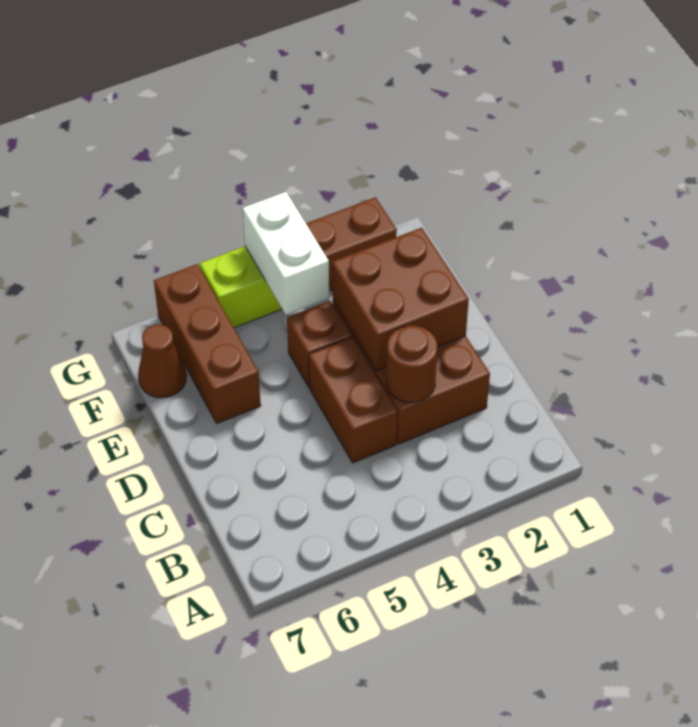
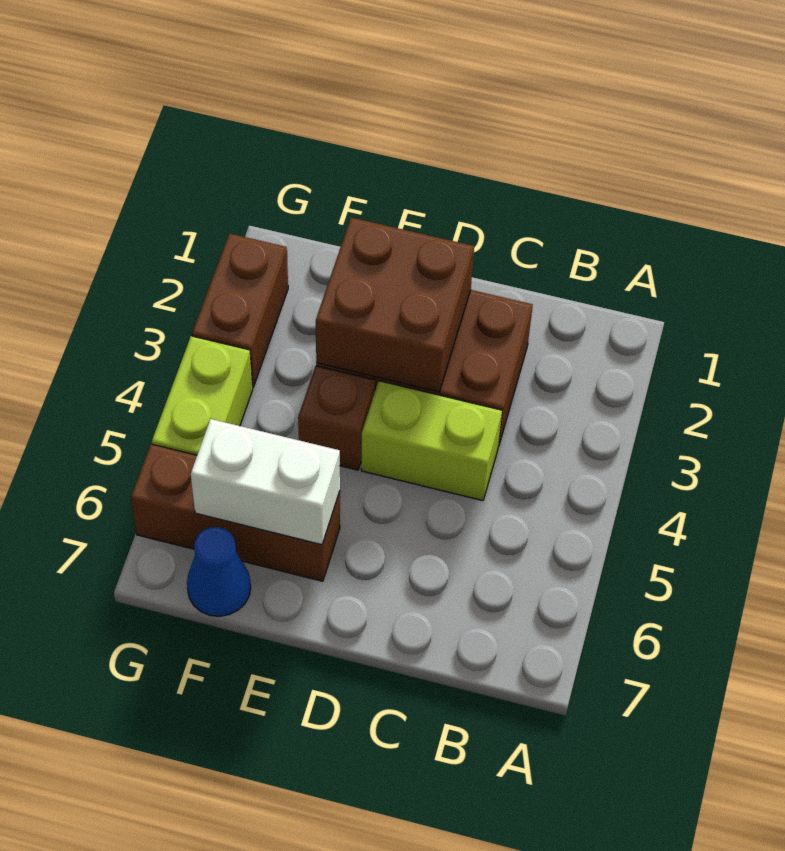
brown round brick C3 level 2 -> none
brown brick C4:D4 level 1 -> lime brick C4:D4 level 1
white brick F4:G4 level 2 -> white brick E6:F6 level 2
brown cone F7 level 1 -> blue cone F7 level 1

